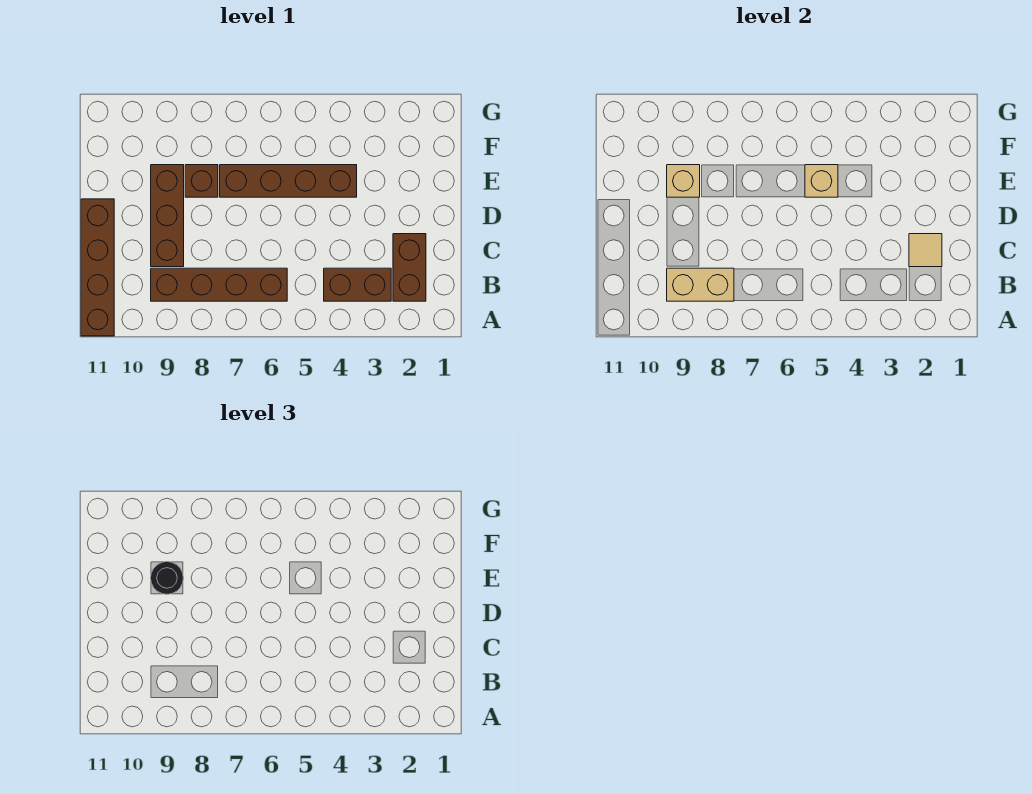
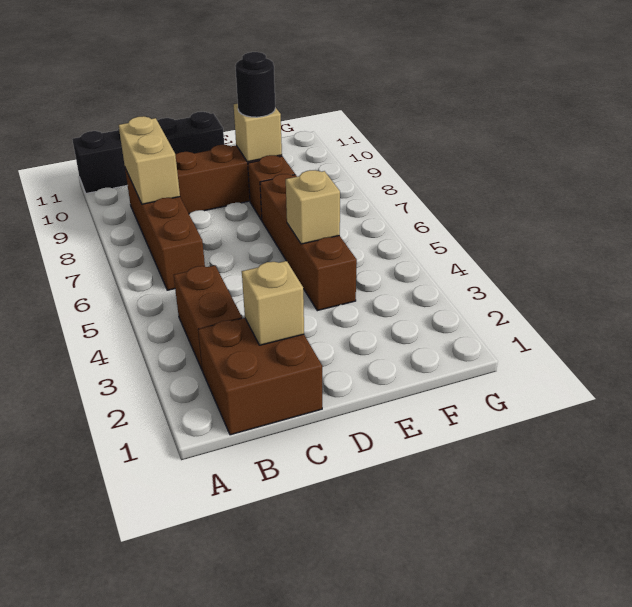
brown brick A11:D11 level 1 -> black brick A11:D11 level 1
brown brick B2:C2 level 1 -> brown brick B1:C2 level 1
tan tile C2 level 2 -> tan brick C2 level 2

